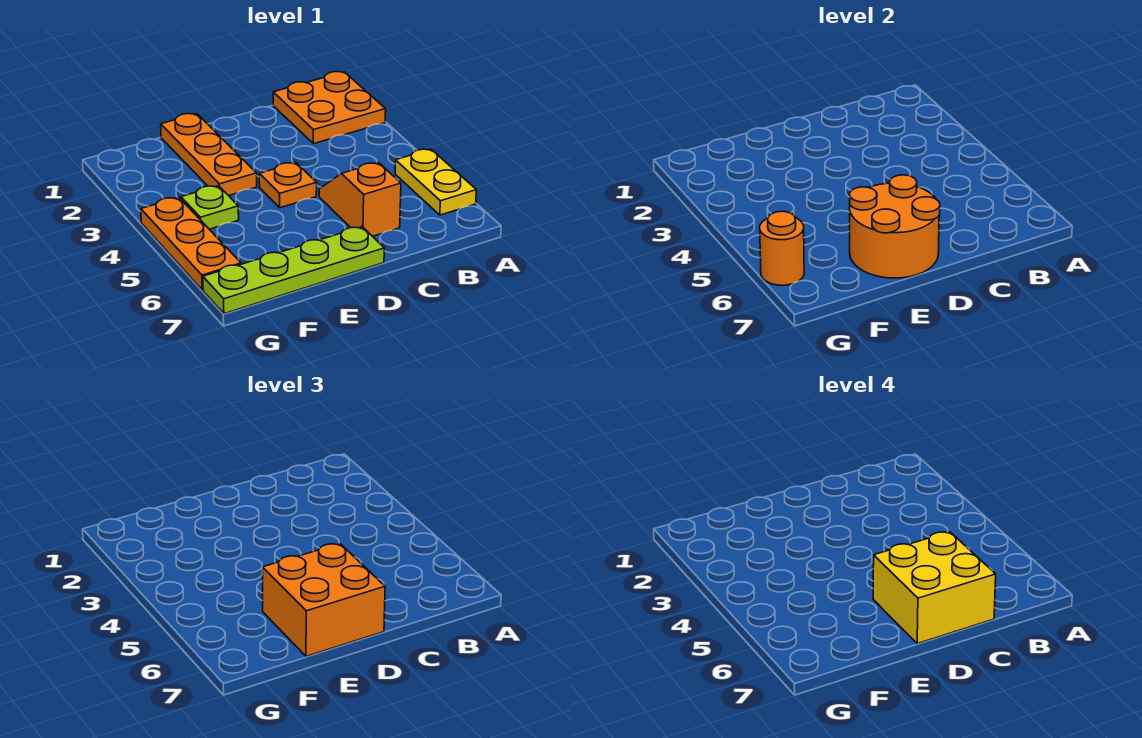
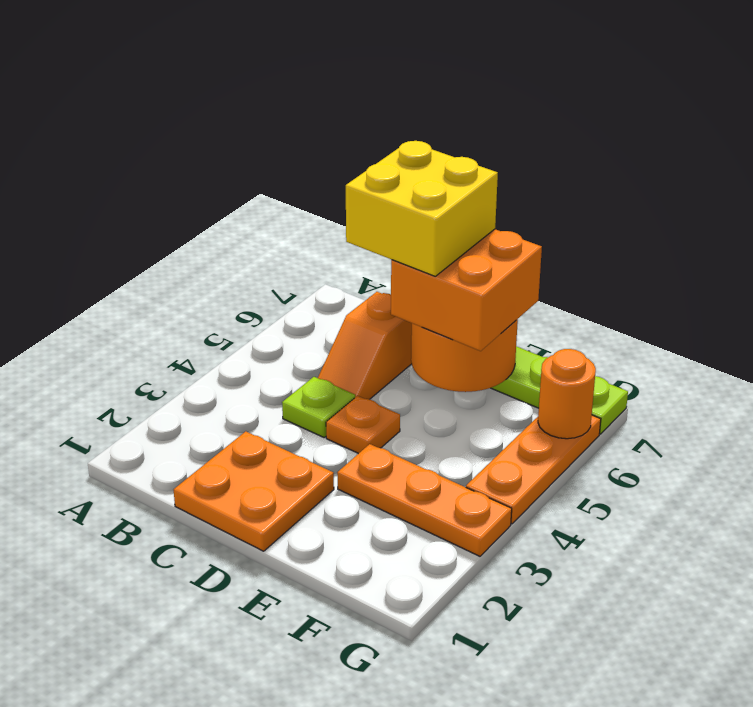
orange plate A1:B2 level 1 -> orange plate C1:D2 level 1
yellow plate A5:A6 level 1 -> none
orange plate E1:E3 level 1 -> orange plate E3:G3 level 1
lime plate F4 level 1 -> lime plate C4 level 1

